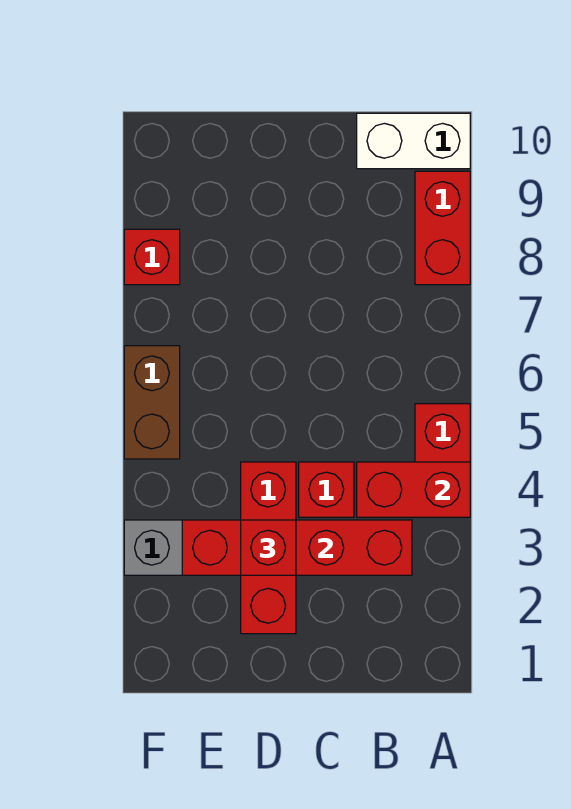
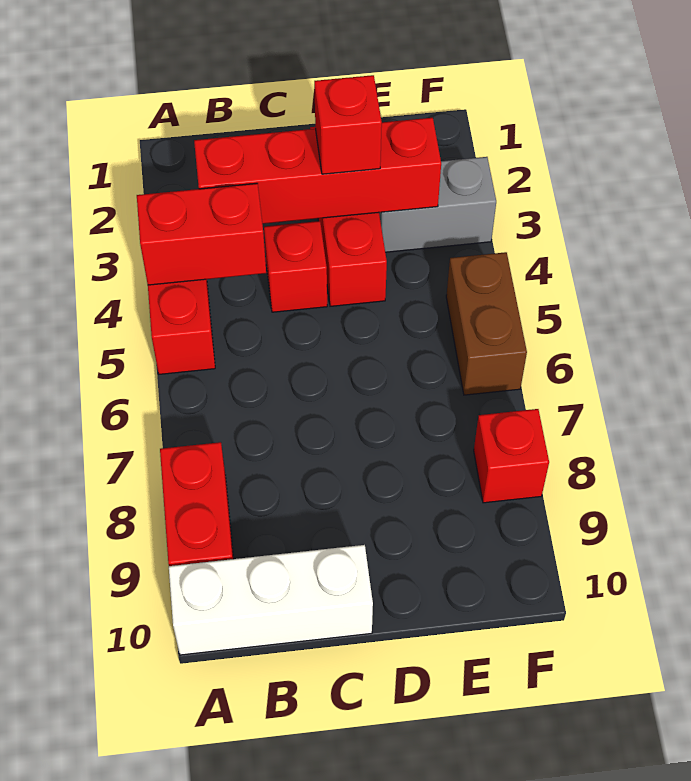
white brick A10:B10 level 1 -> white brick A10:C10 level 1

